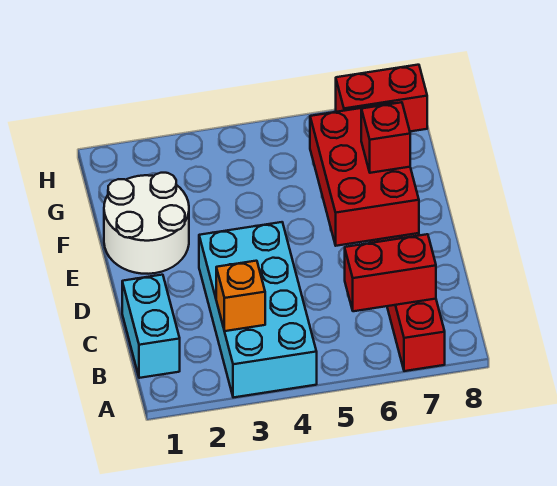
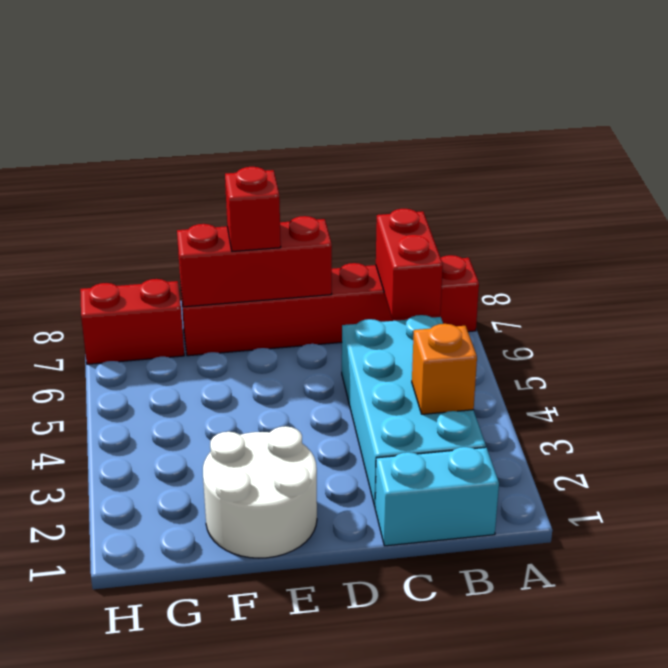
cyan brick A3:D4 level 1 -> cyan brick B2:C5 level 1
red brick D6:F7 level 2 -> red brick D7:F7 level 2
red brick H7:H8 level 1 -> red brick G7:H7 level 1

